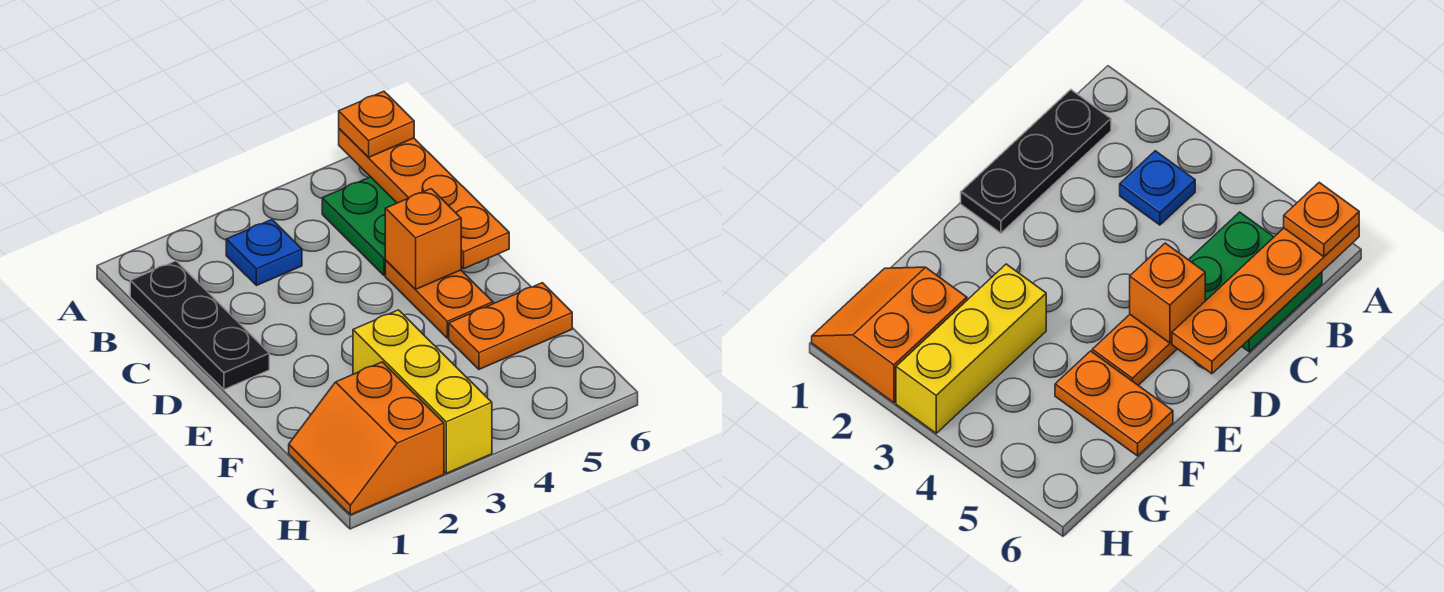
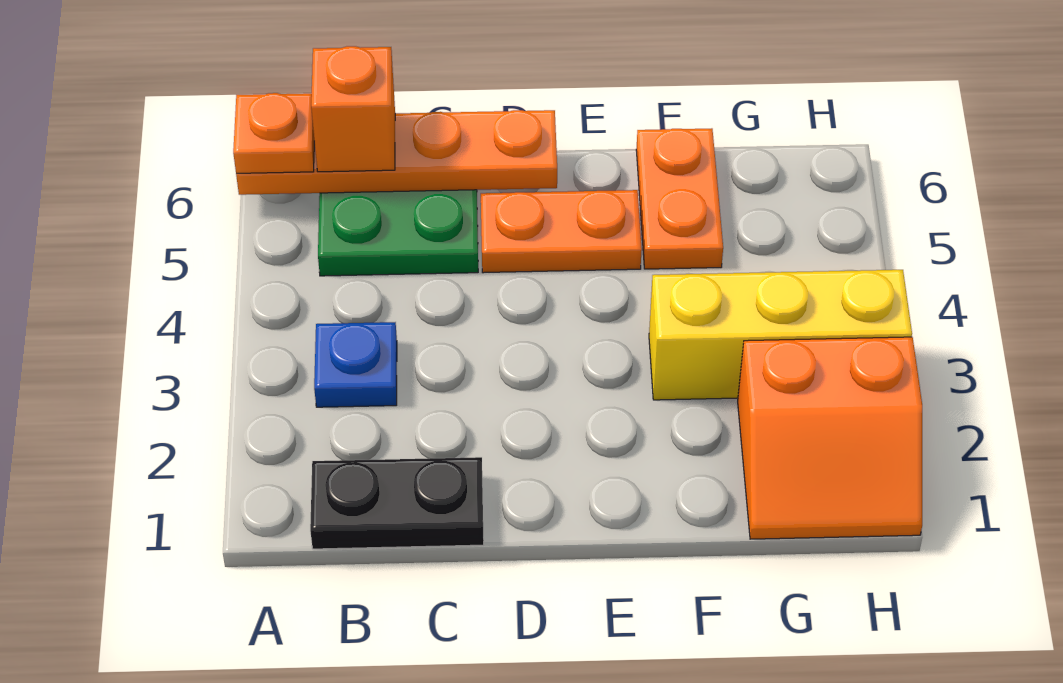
black plate B1:D1 level 1 -> black plate B1:C1 level 1
orange brick D5 level 2 -> orange brick B6 level 3

